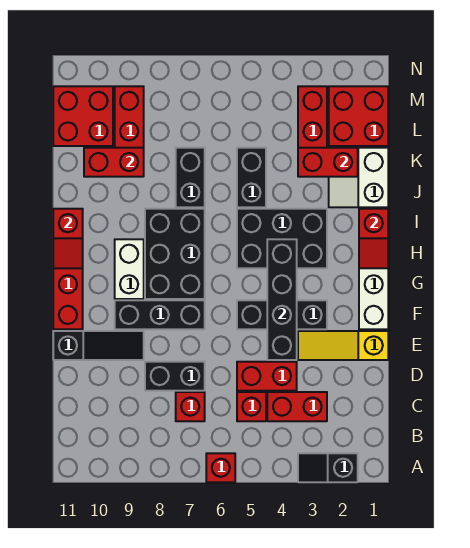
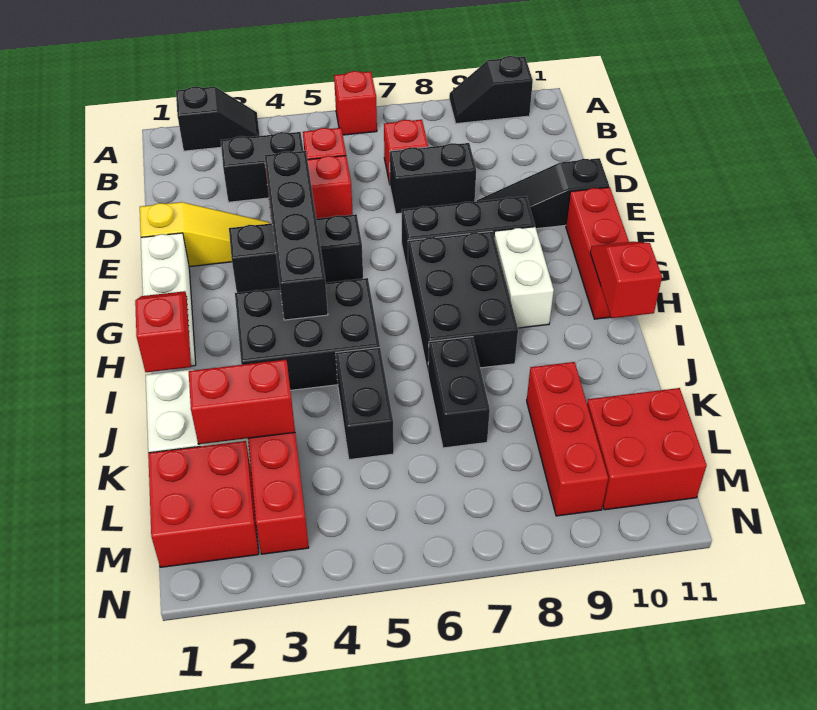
none -> black slope A9:A10 level 1 top 10
red brick C3:C4 level 1 -> black brick C3:C4 level 1
red brick K9:K10 level 2 -> none

